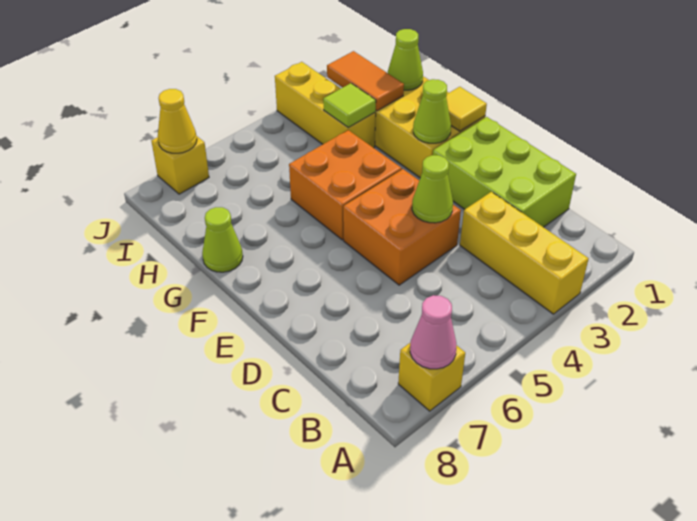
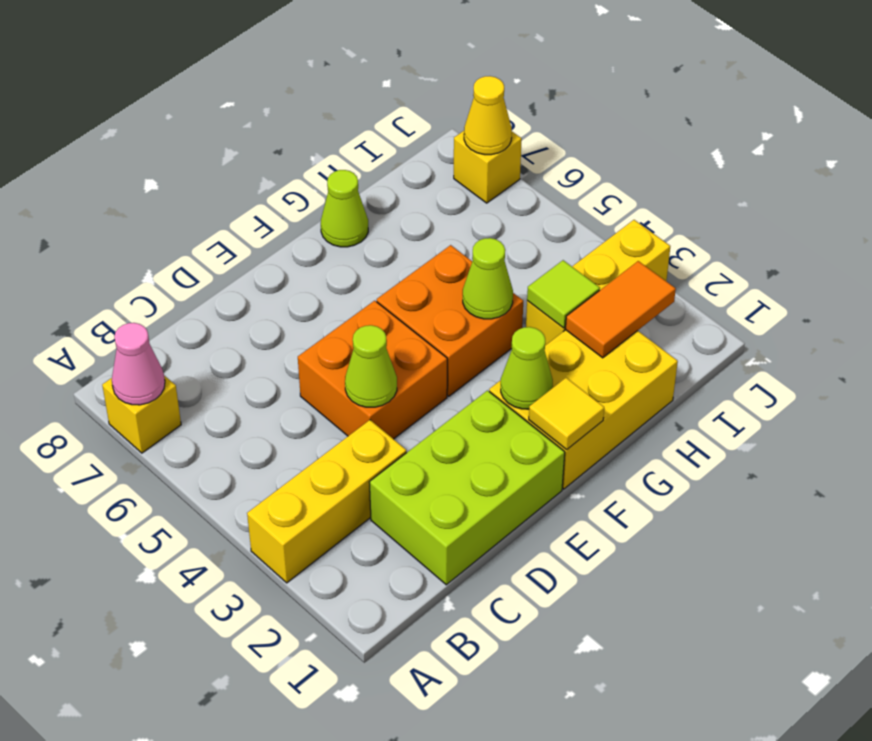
lime cone H1 level 2 -> lime cone G4 level 2

